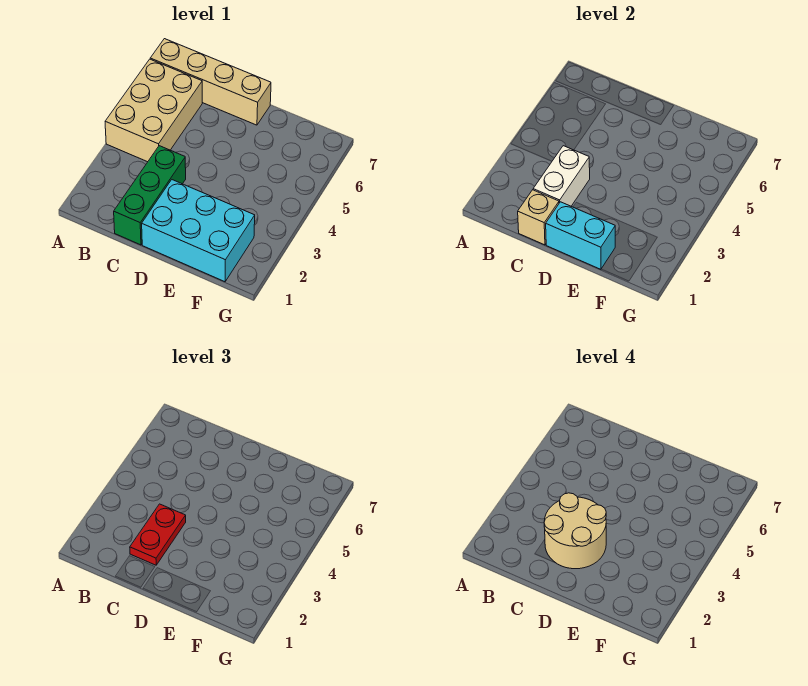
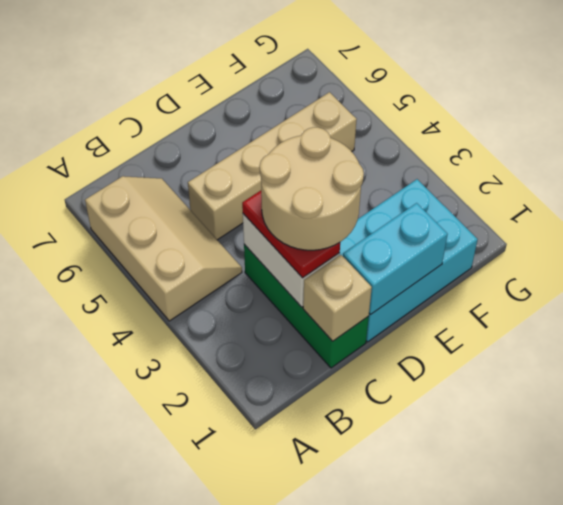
tan brick A4:B6 level 1 -> tan slope A4:B6 level 1 top A
tan brick A7:D7 level 1 -> tan brick C5:F5 level 1

